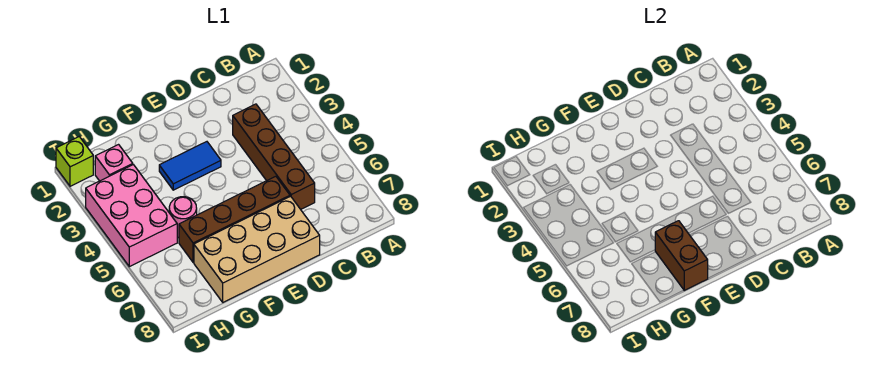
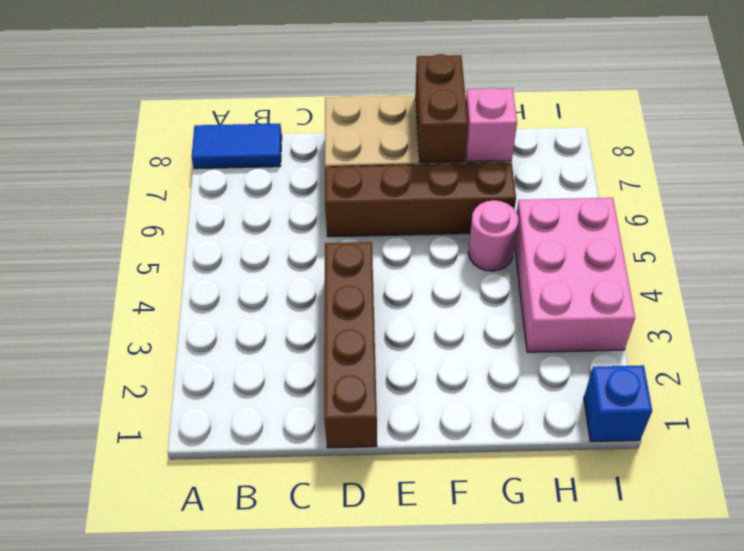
brown brick C3:C6 level 1 -> brown brick D1:D4 level 1
blue tile E3:F3 level 1 -> blue tile A8:B8 level 1
pink brick H2 level 1 -> pink brick G7 level 2
lime brick I1 level 1 -> blue brick I1 level 1

